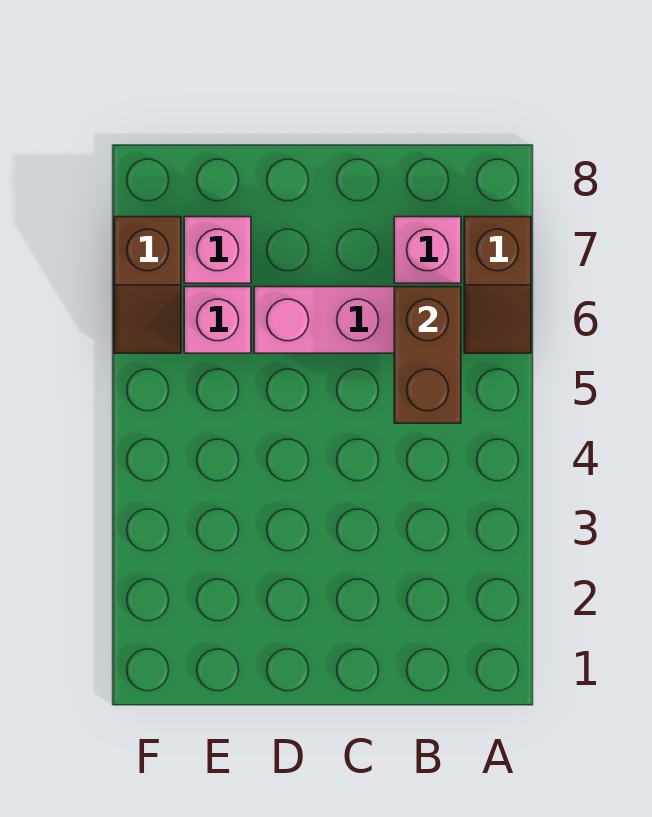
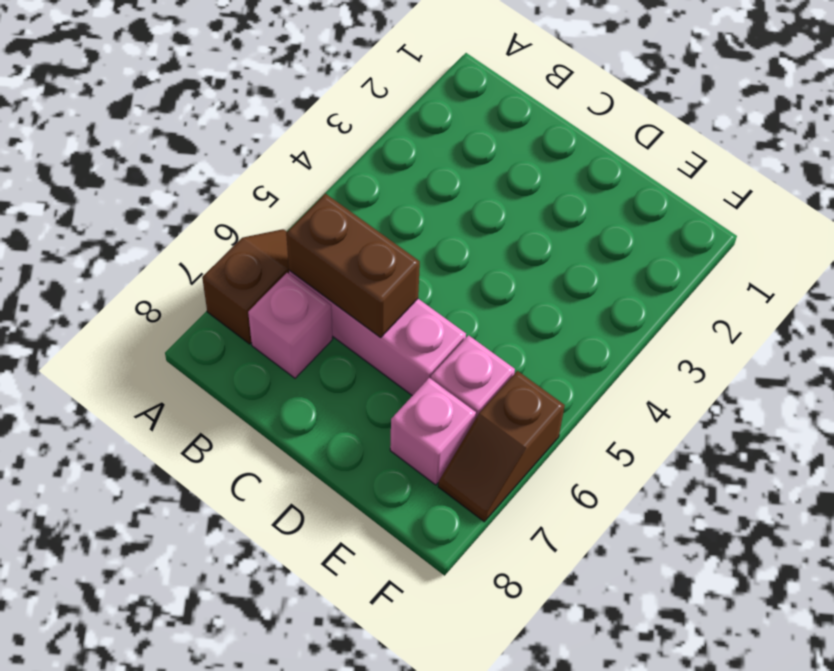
brown brick B5:B6 level 2 -> brown brick B6:C6 level 2
brown slope F6:F7 level 1 top 7 -> brown slope F6:F7 level 1 top 6

